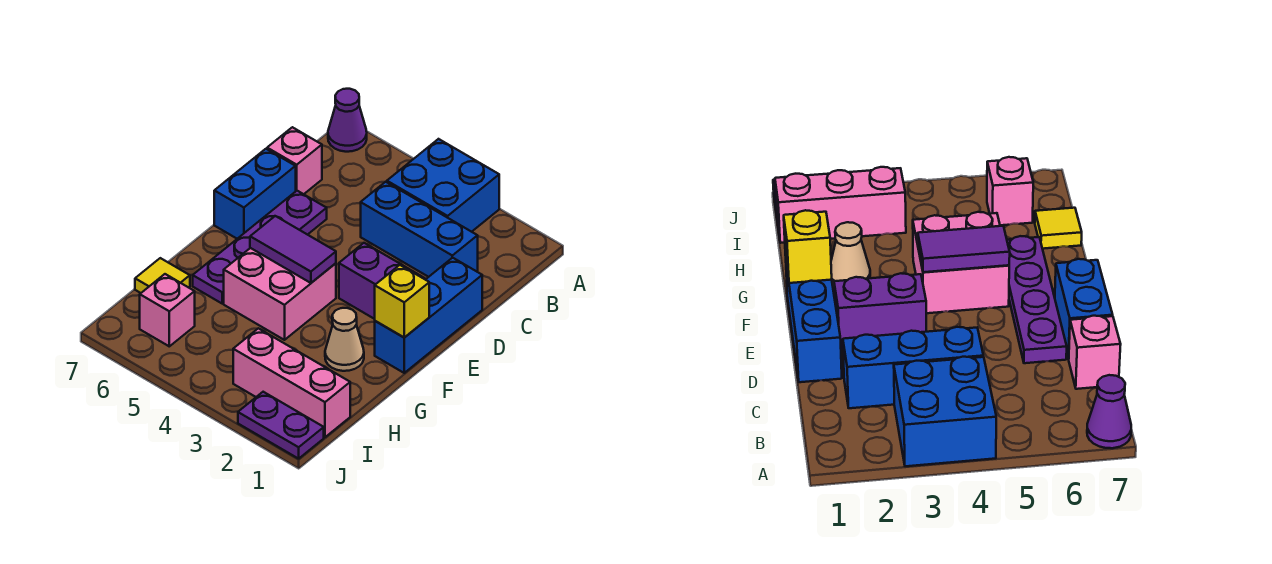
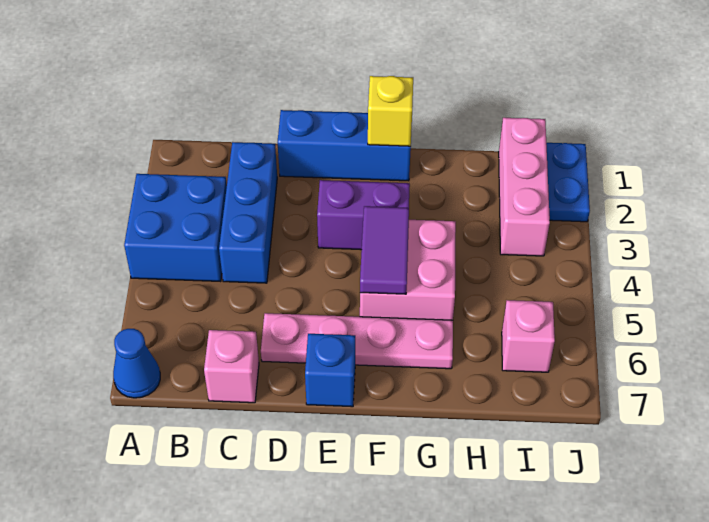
purple cone A7 level 1 -> blue cone A7 level 1
purple plate D6:G6 level 1 -> pink plate D6:G6 level 1
blue brick D7:E7 level 1 -> blue brick E7 level 1
purple brick E2:E3 level 1 -> purple brick E3:F3 level 1
tan cone G2 level 1 -> none
yellow tile H7 level 1 -> none
purple plate J1:J2 level 1 -> blue plate J1:J2 level 1

